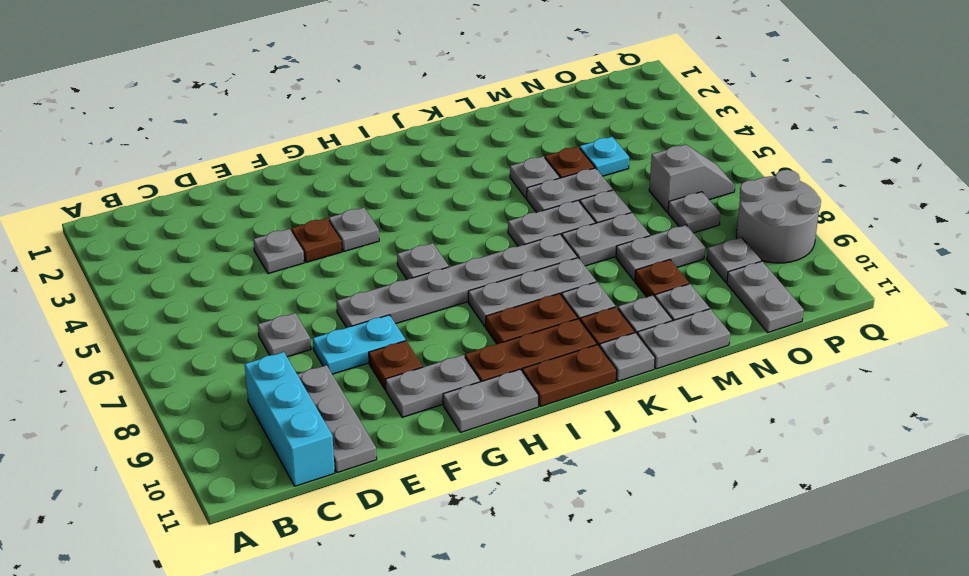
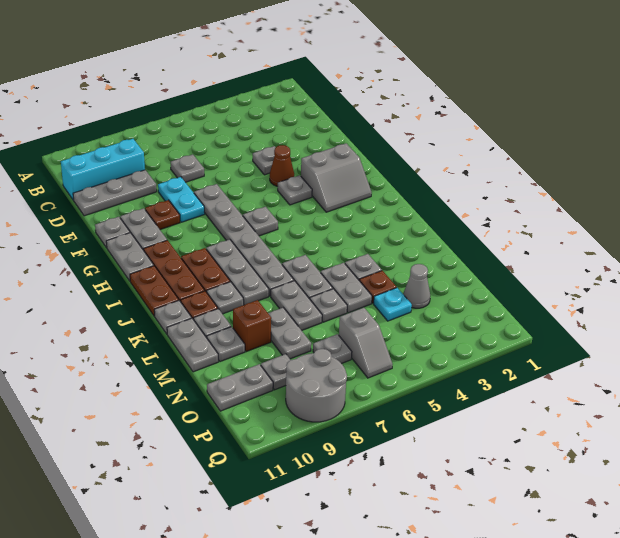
brown plate F4 level 1 -> brown cone F4 level 1
none -> grey plate F11 level 1
none -> grey slope G2:H3 level 1 top G
brown plate M9 level 1 -> brown brick M9 level 1
none -> grey cone N3 level 1

